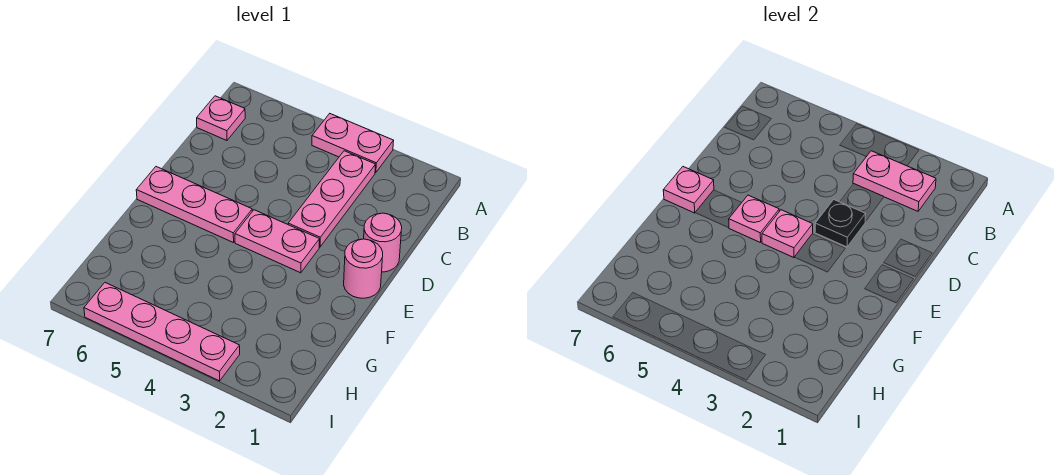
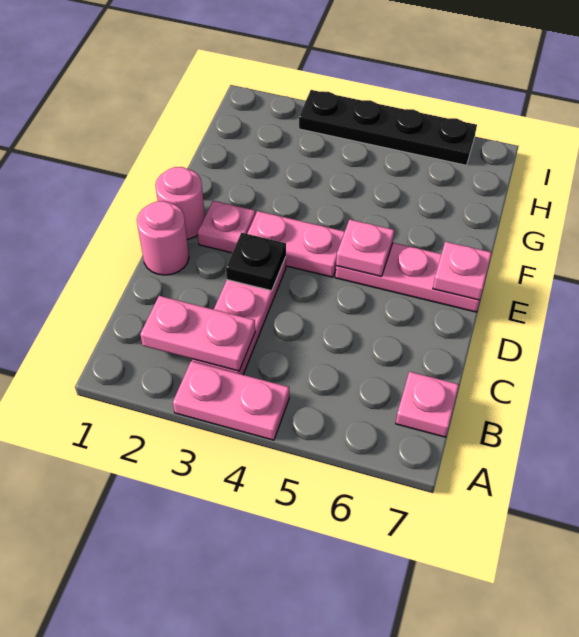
pink plate E4 level 2 -> pink plate E2 level 1
pink plate I3:I6 level 1 -> black plate I3:I6 level 1

